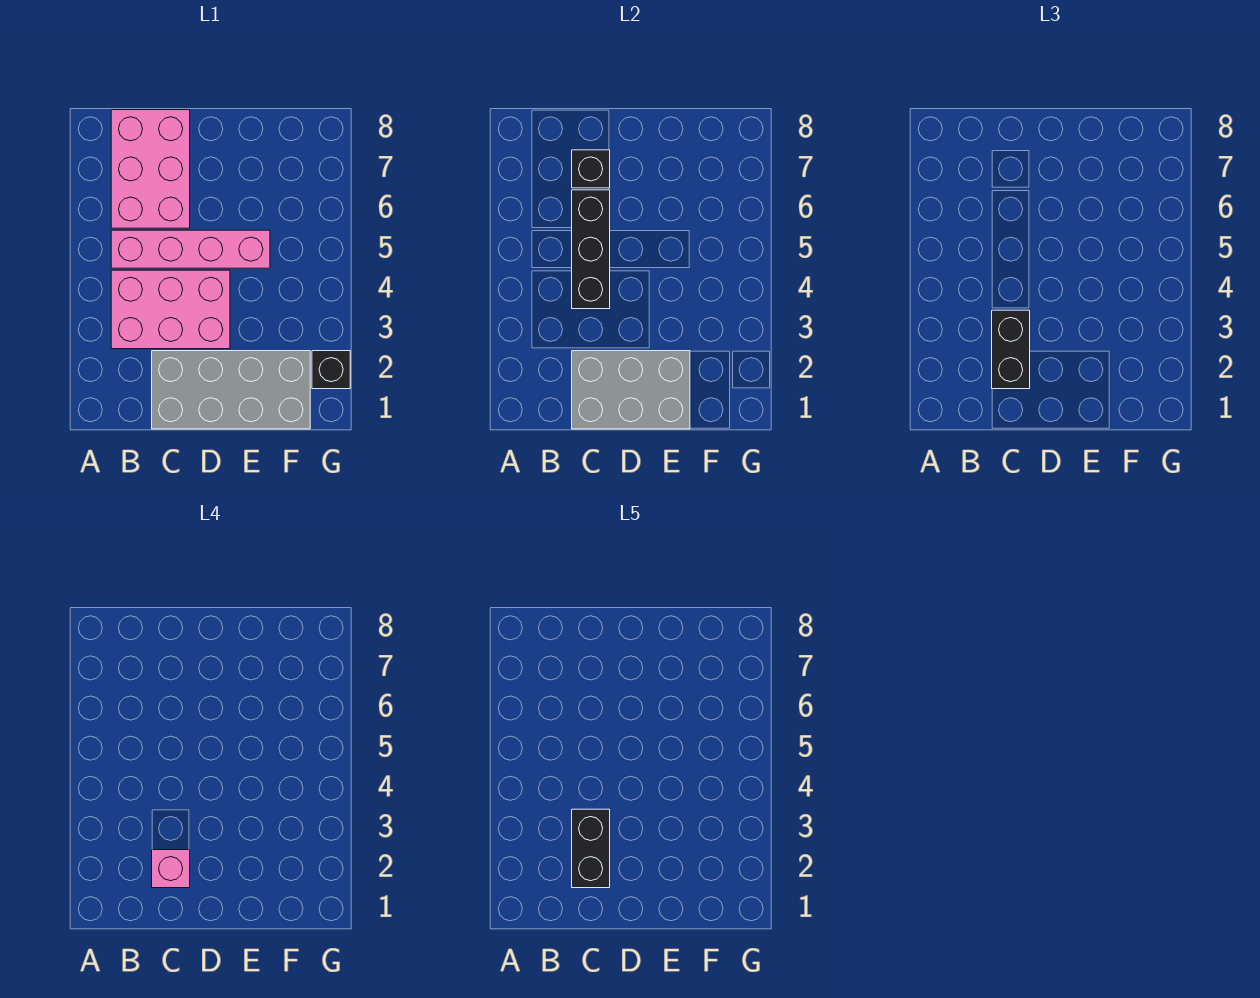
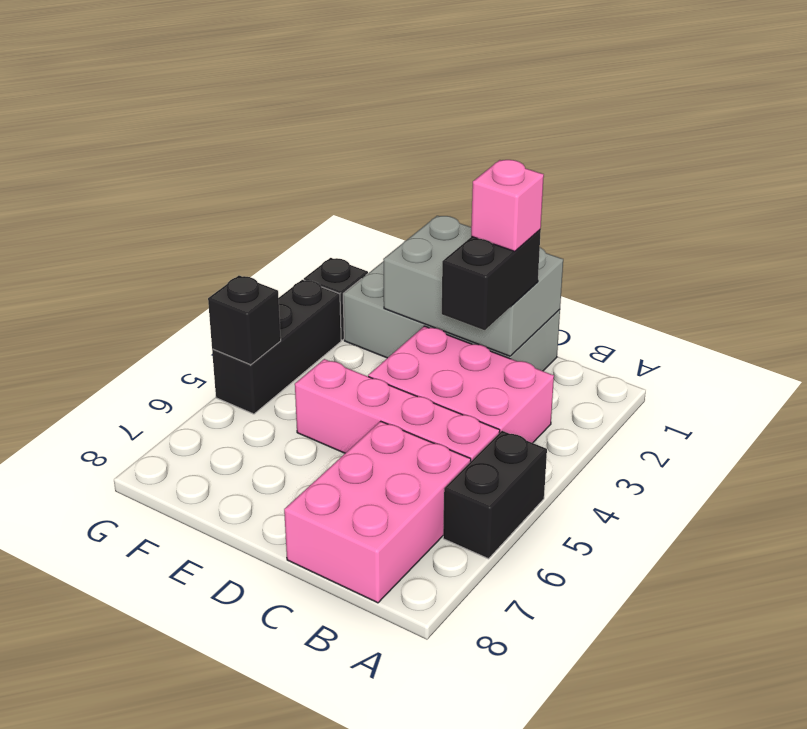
black brick C2:C3 level 5 -> black brick A5:A6 level 1
black brick C4:C6 level 2 -> black brick G3:G5 level 1
black brick C7 level 2 -> black brick G5 level 2

